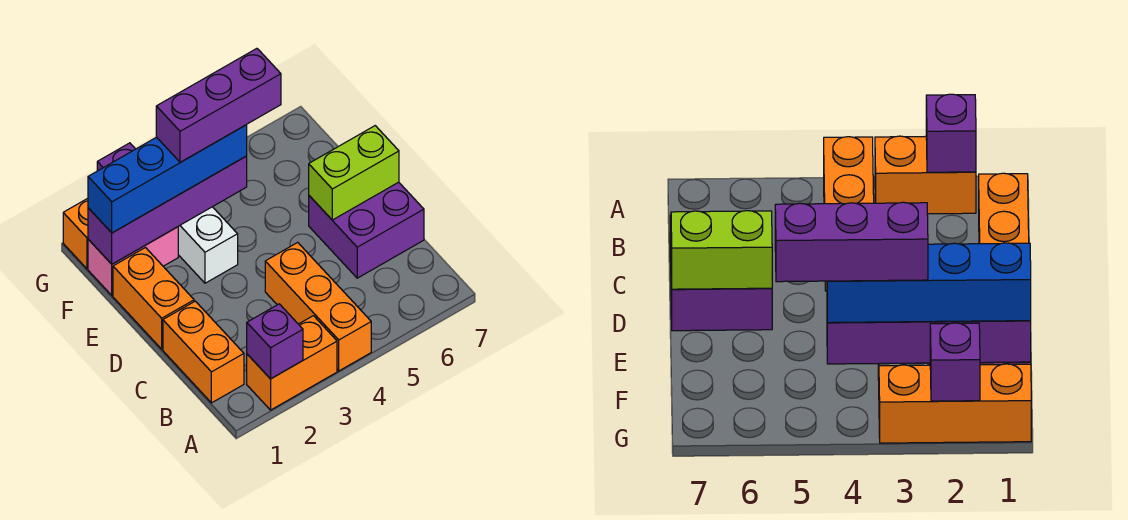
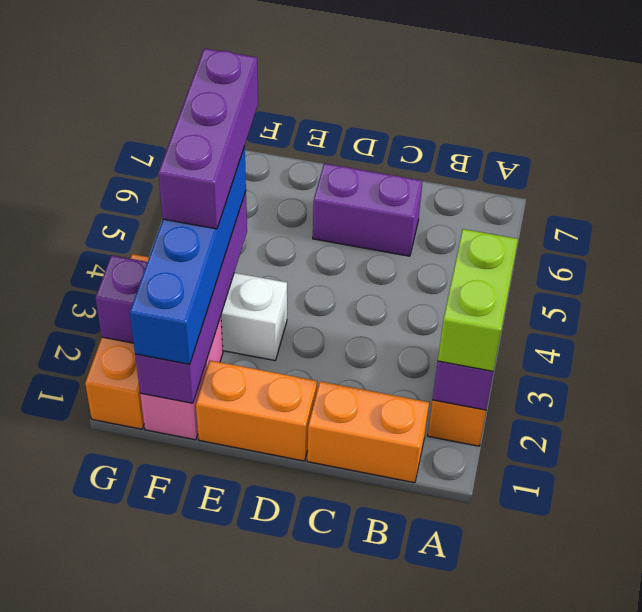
orange brick A4:C4 level 1 -> none
purple brick C6:D7 level 1 -> purple brick C6:D6 level 1
lime brick D6:D7 level 2 -> lime brick A2:A3 level 3

